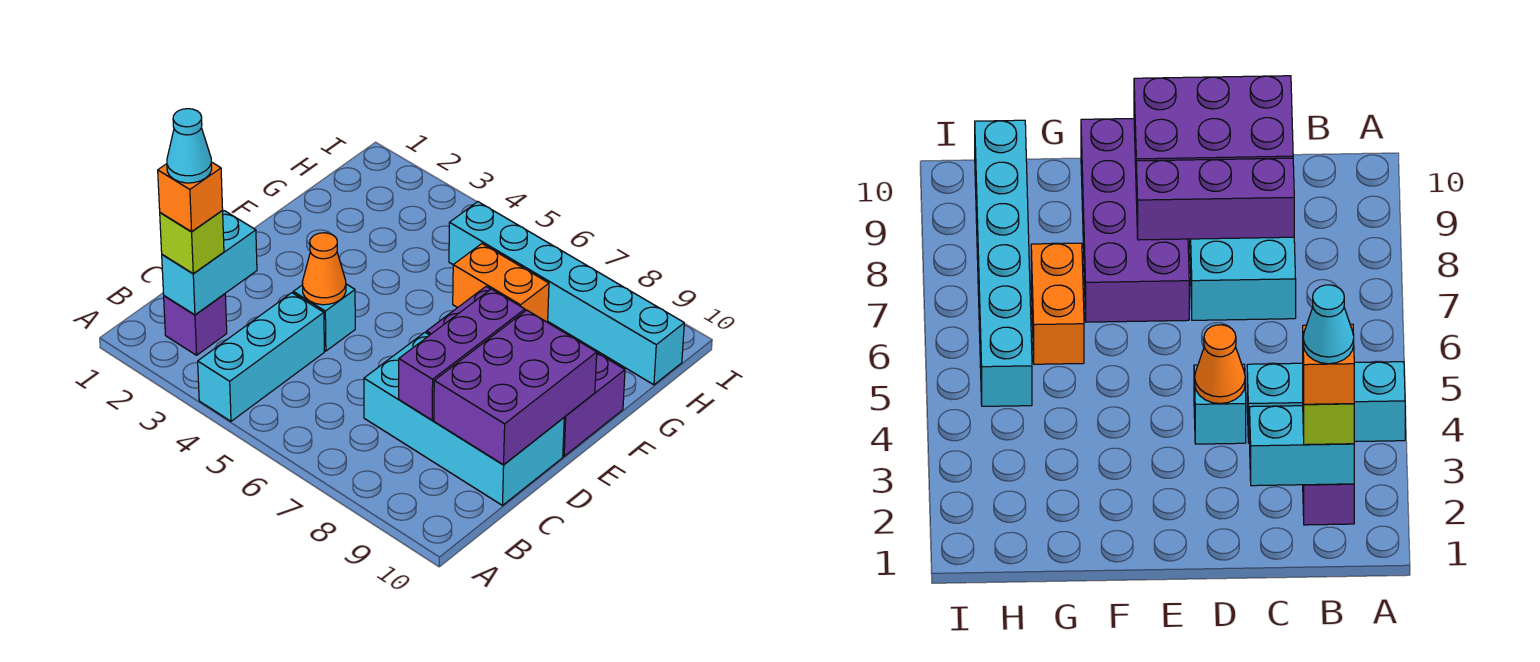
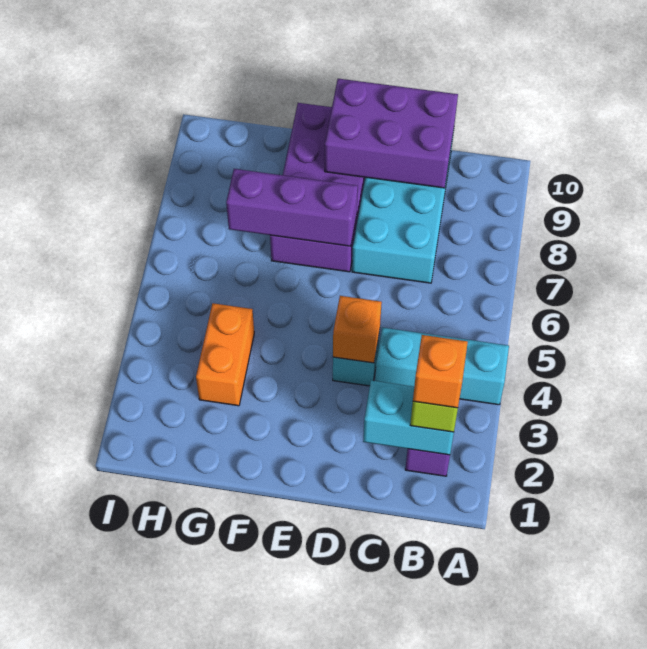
cyan cone B2 level 5 -> none
purple brick C8:E8 level 2 -> purple brick E7:G7 level 2
orange cone D4 level 2 -> orange brick D4 level 2
orange brick G6:G7 level 1 -> orange brick G3:G4 level 1
cyan brick H5:H10 level 1 -> none

